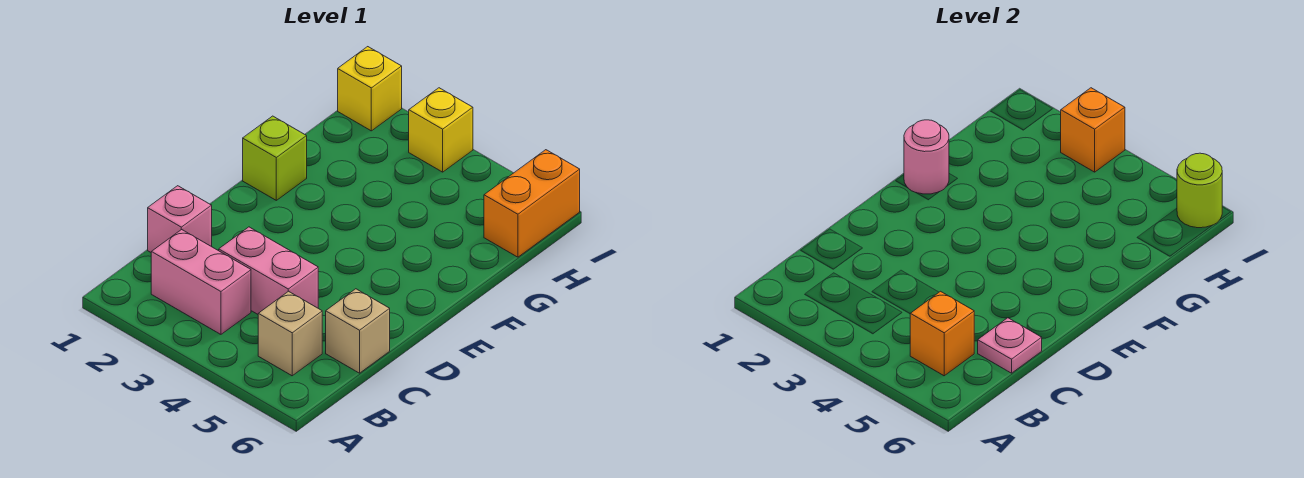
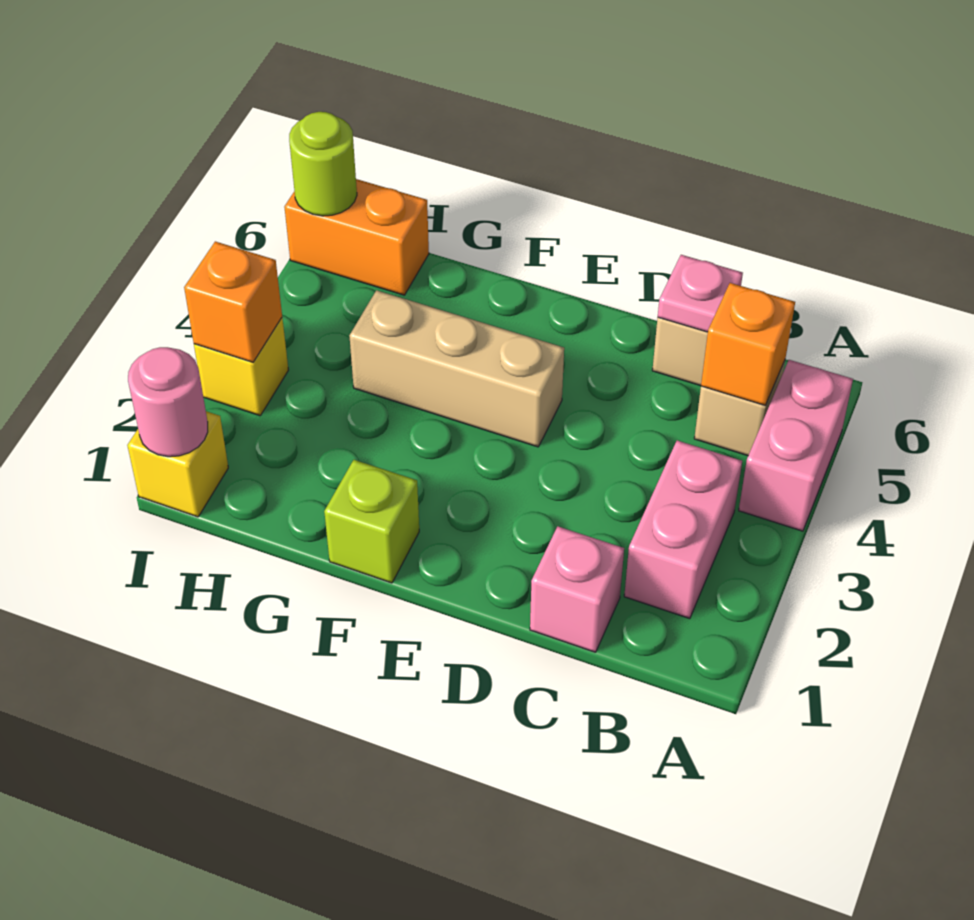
pink brick C3:C4 level 1 -> pink brick A4:A5 level 1
none -> tan brick E4:G4 level 1
pink round brick F1 level 2 -> pink round brick I1 level 2

